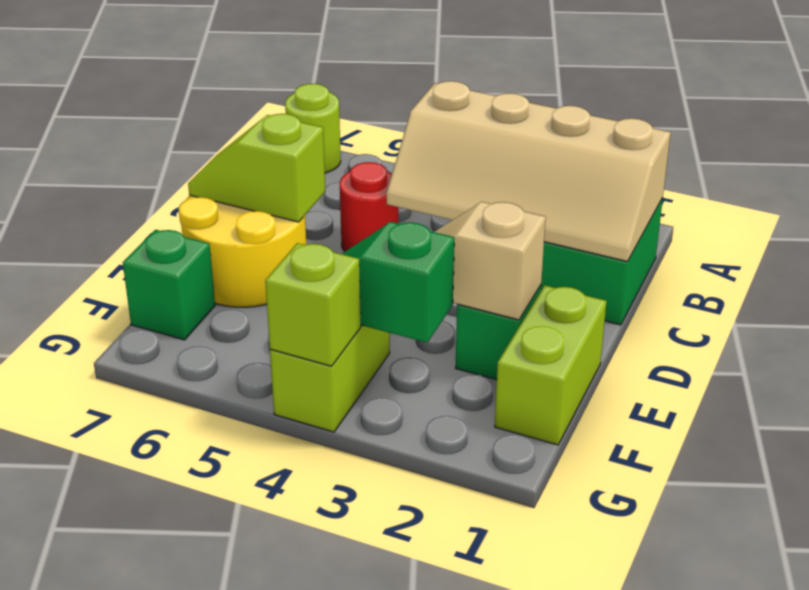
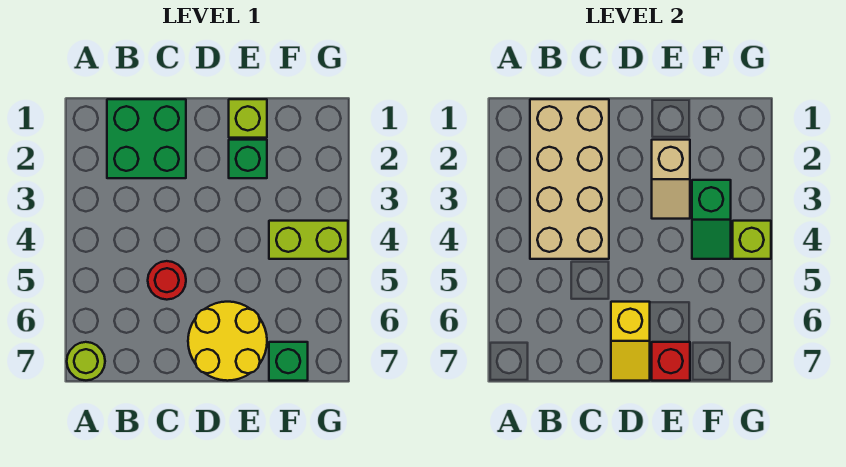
tan slope B1:C4 level 2 top B -> tan brick B1:C4 level 2
lime slope D6:D7 level 2 top 6 -> yellow slope D6:D7 level 2 top 6
lime brick E1:F1 level 1 -> lime brick E1 level 1
none -> red brick E7 level 2

